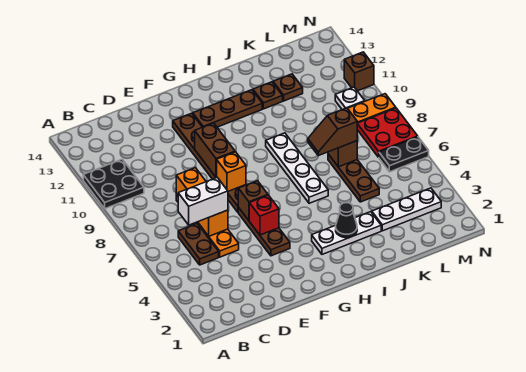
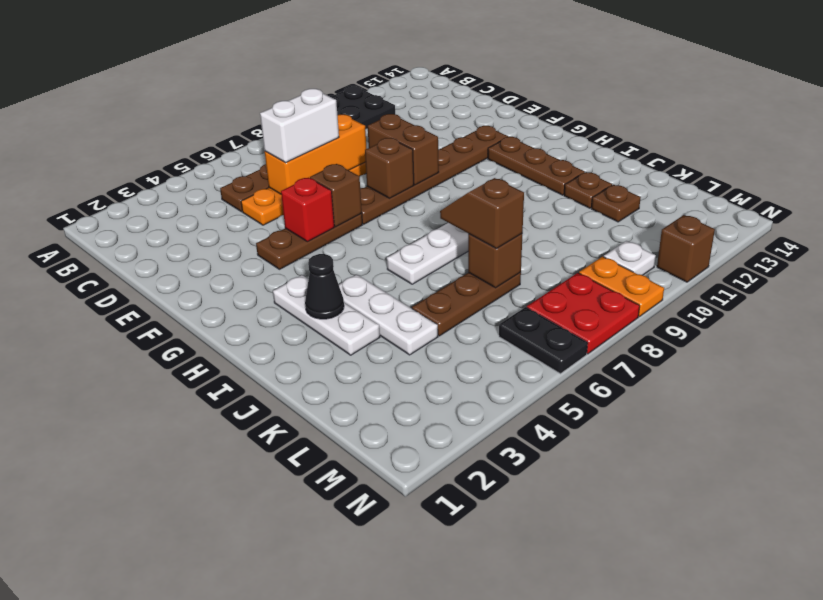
white brick C6:D6 level 3 -> white brick D6:D7 level 3
orange brick F8 level 2 -> brown brick F8 level 2
brown brick F9:F10 level 2 -> brown brick E9:F9 level 2
white plate K3:M3 level 1 -> white plate I4:K4 level 1

